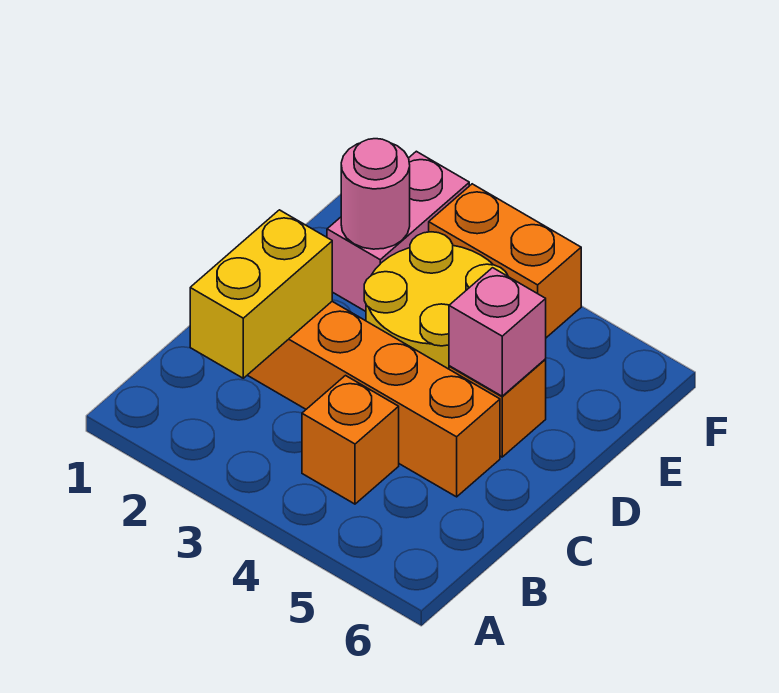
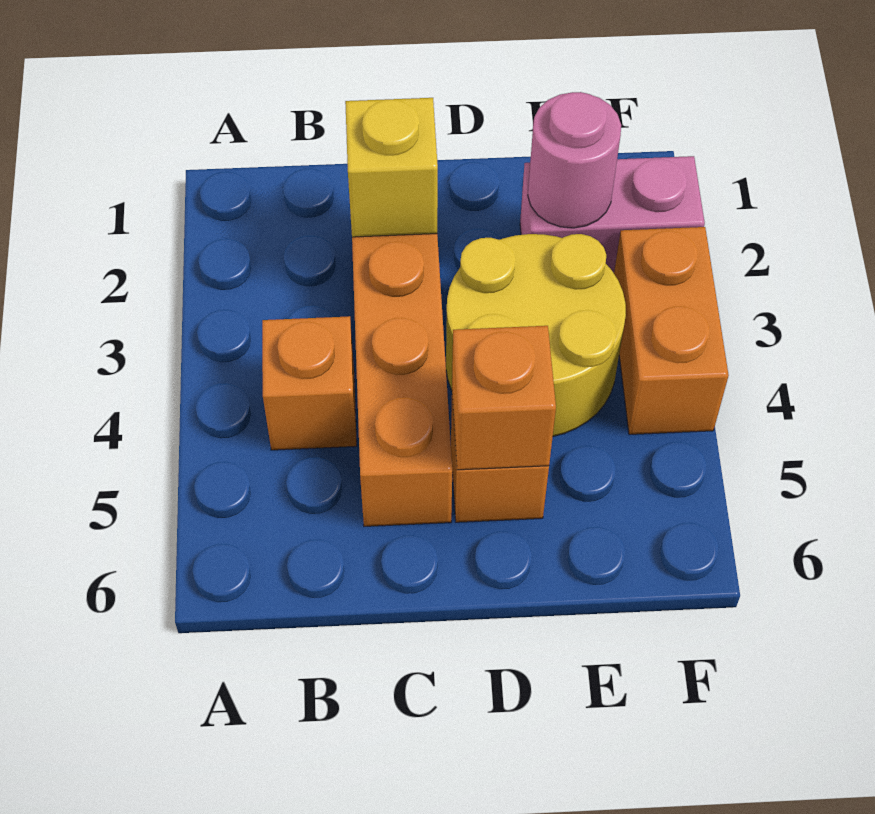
yellow brick B2:C2 level 2 -> yellow brick C2 level 2
pink brick D5 level 2 -> orange brick D5 level 2

